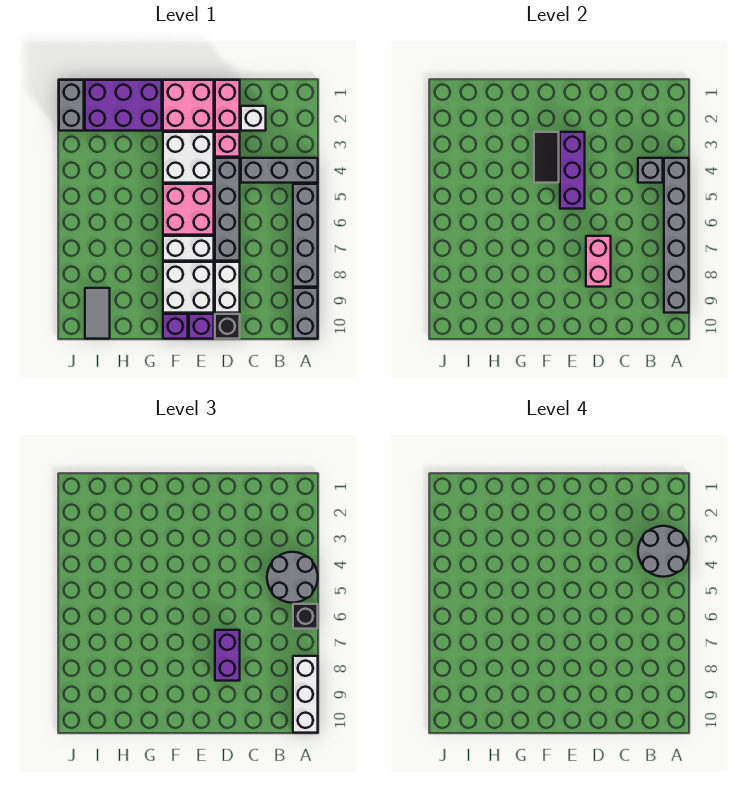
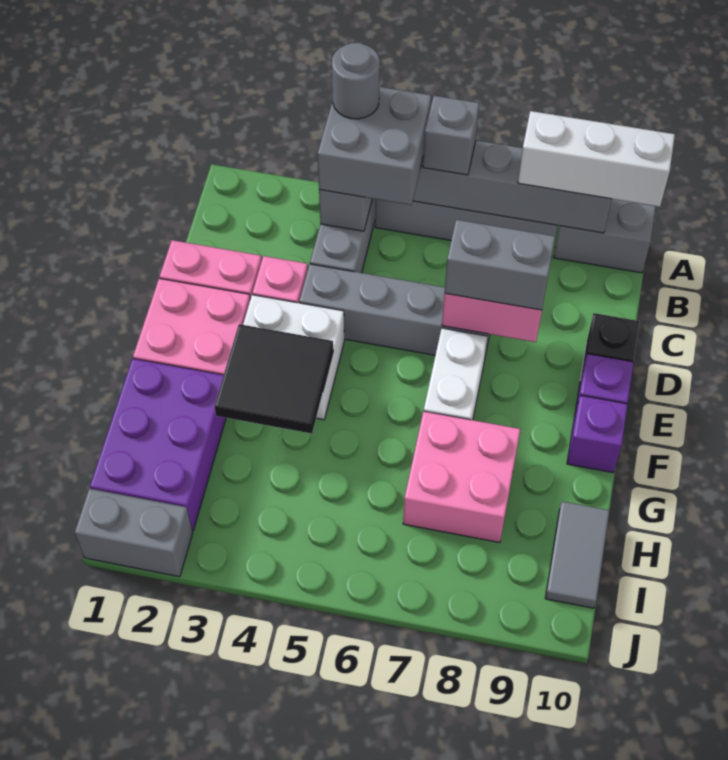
grey round brick A3:B4 level 4 -> grey round brick A4 level 4
grey round brick A4:B5 level 3 -> grey brick A4:B5 level 3
black brick A6 level 3 -> grey brick A6 level 3
white brick C2 level 1 -> none
purple brick D7:D8 level 3 -> grey brick D7:D8 level 3
white brick D8:D9 level 1 -> none
purple brick E3:E5 level 2 -> none
pink brick E5:F6 level 1 -> pink brick G7:H8 level 1
white brick E8:F9 level 1 -> none
black tile F3:F4 level 2 -> black tile F3:G4 level 2
grey tile I9:I10 level 1 -> grey tile H10:I10 level 1

